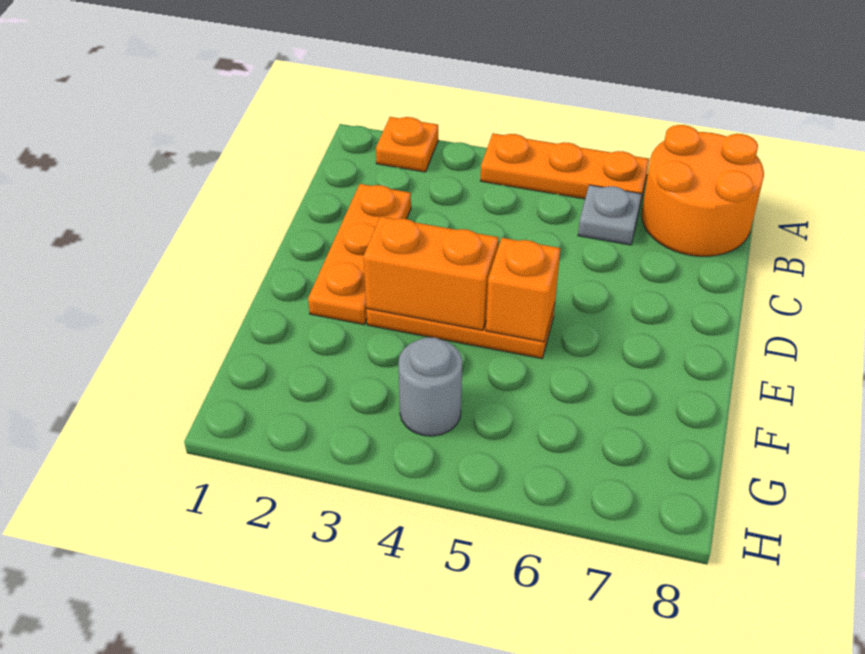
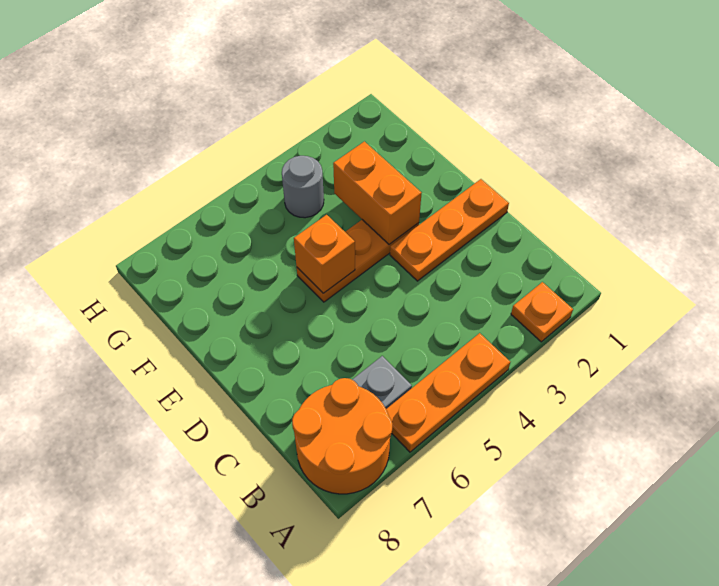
orange plate C2:E2 level 1 -> orange plate D1:D3 level 1
orange brick E3:E4 level 2 -> orange brick E3:F3 level 2

